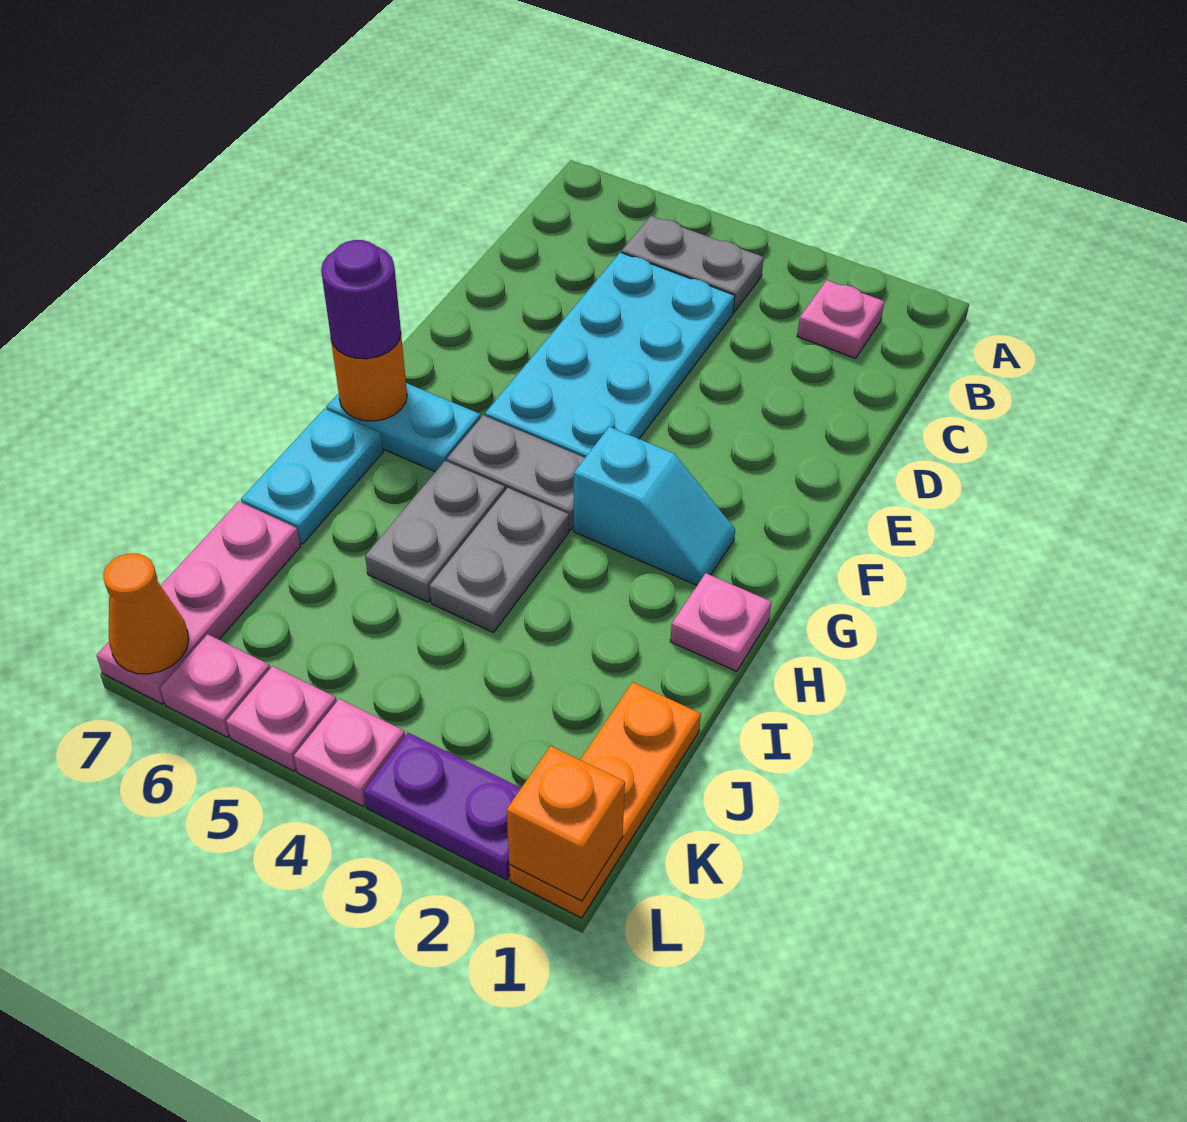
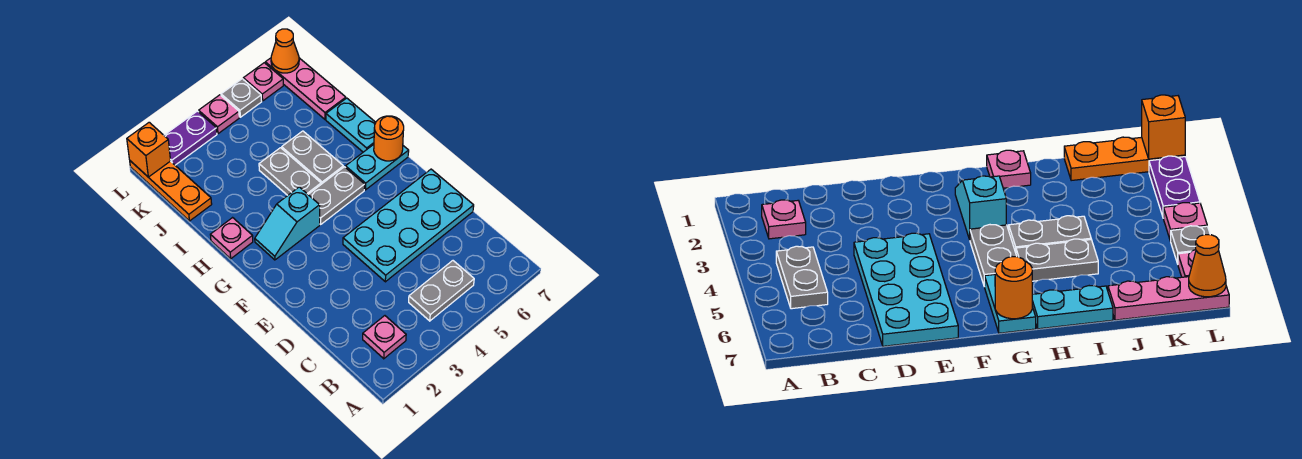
cyan plate C4:F5 level 1 -> cyan plate D4:E7 level 1
purple round brick G7 level 3 -> none
pink plate L5 level 1 -> grey plate L5 level 1

